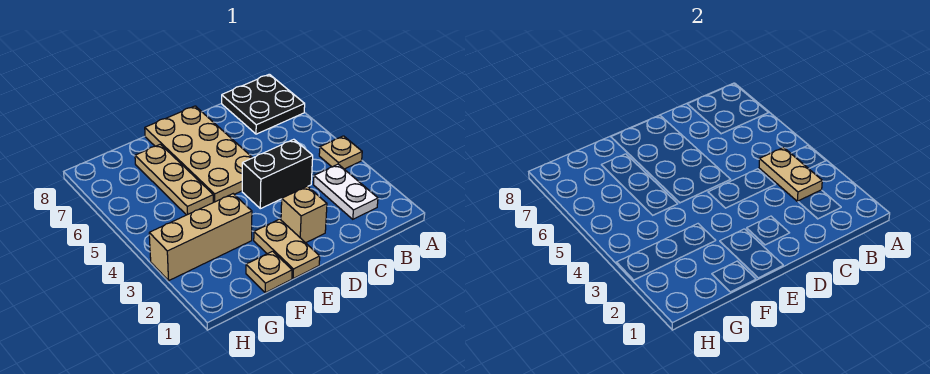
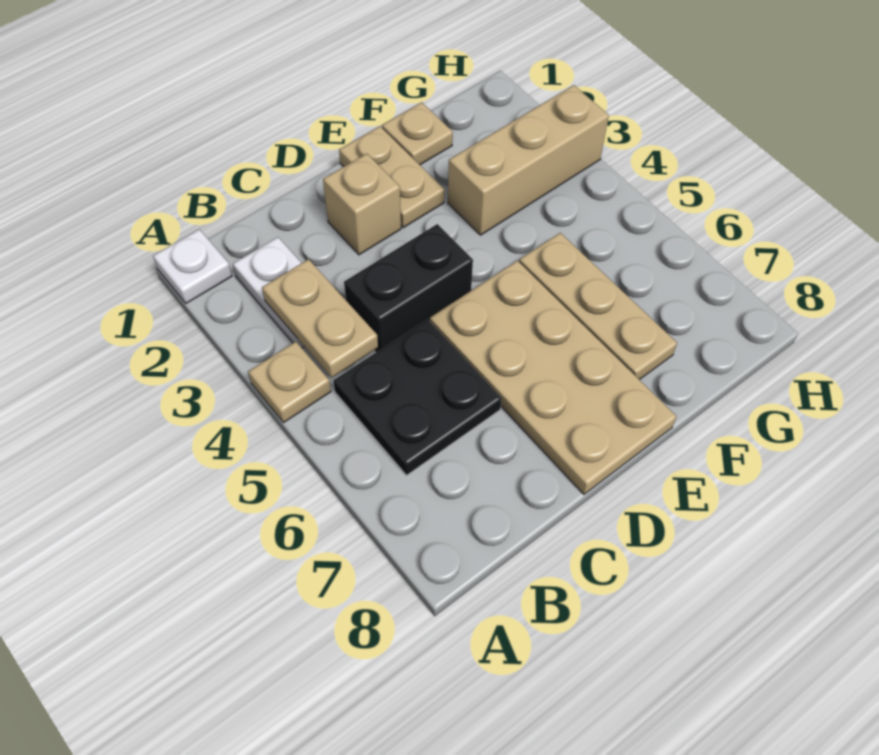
none -> white plate A1 level 1
black plate A7:B8 level 1 -> black plate B5:C6 level 1

